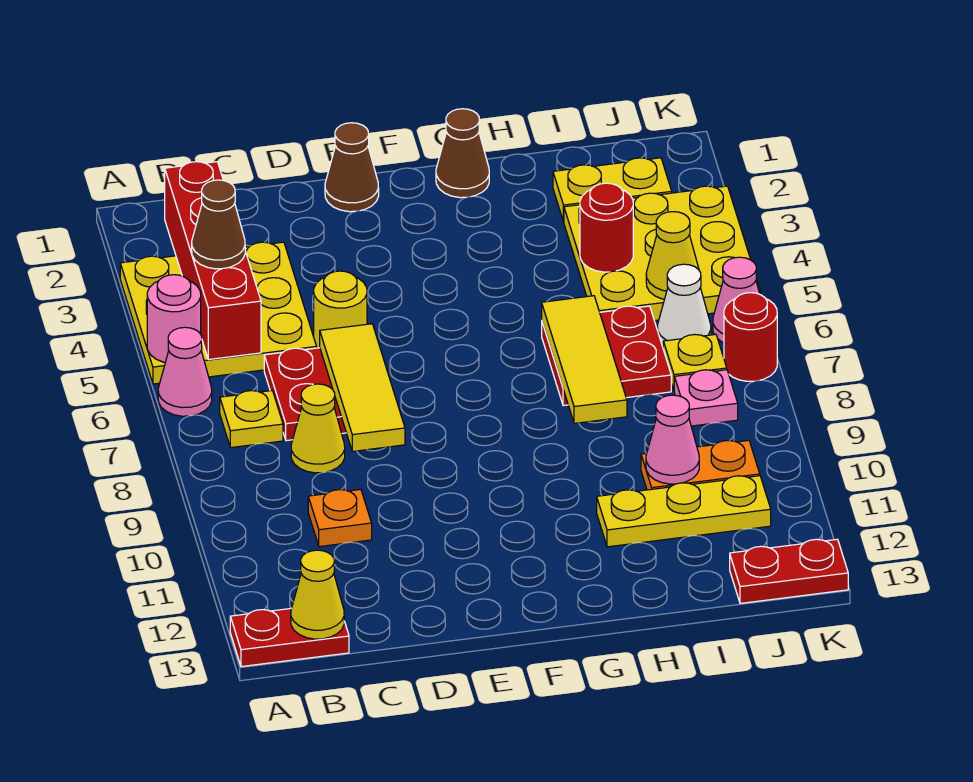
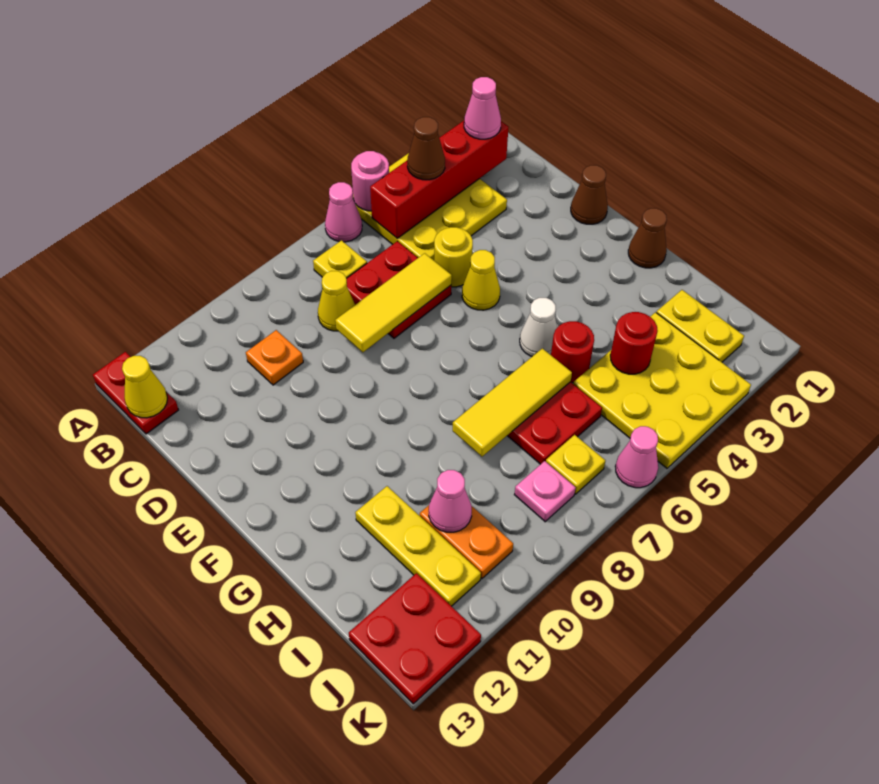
none -> pink cone B2 level 3
yellow cone J5 level 2 -> yellow cone E5 level 1
white cone J6 level 1 -> white cone G5 level 1
red plate J13:K13 level 1 -> red plate J12:K13 level 1
red round brick K7 level 1 -> red round brick H5 level 1

